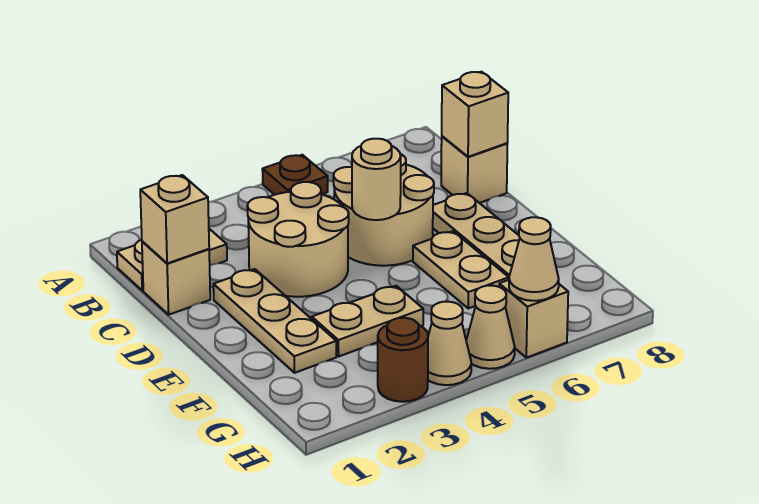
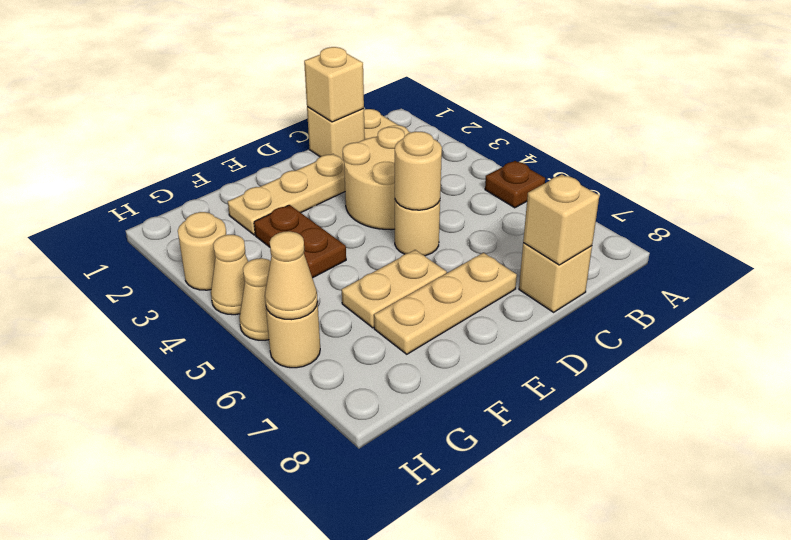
tan round brick C5:D6 level 1 -> tan round brick D5 level 1
tan plate F3:F4 level 1 -> brown plate F3:F4 level 1
brown round brick H3 level 1 -> tan round brick H3 level 1
tan brick H6 level 1 -> tan round brick H6 level 1

